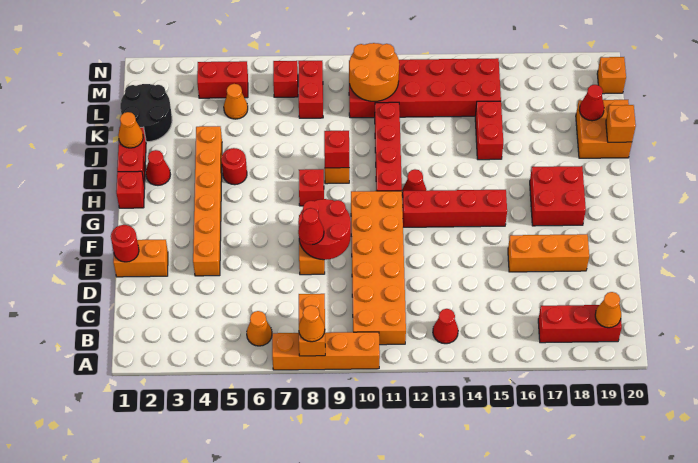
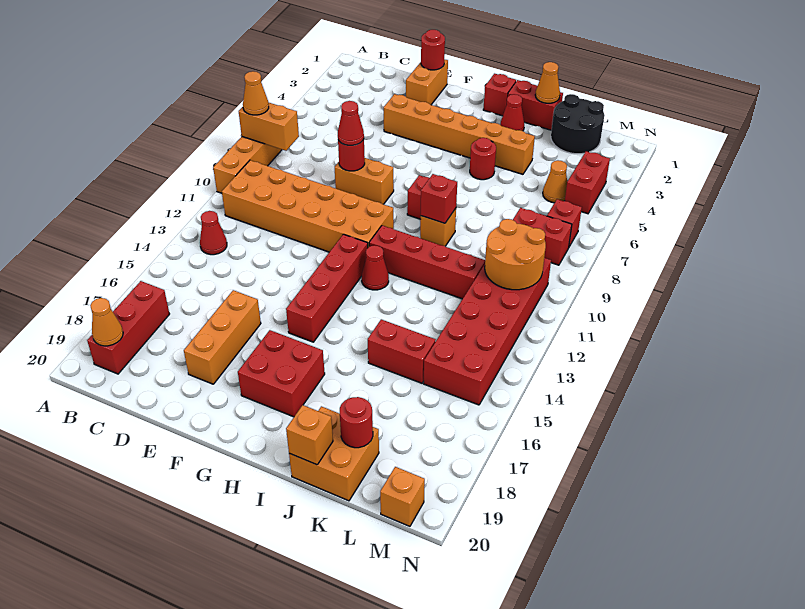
orange cone B6 level 1 -> none
red round brick E8:F9 level 2 -> red round brick E8 level 2
red cone K19 level 2 -> red round brick K19 level 2

